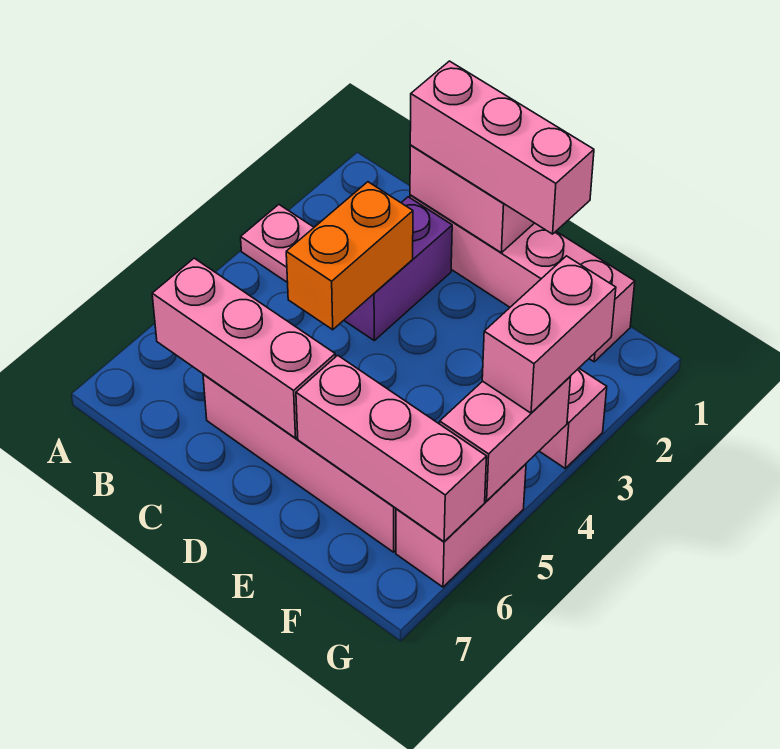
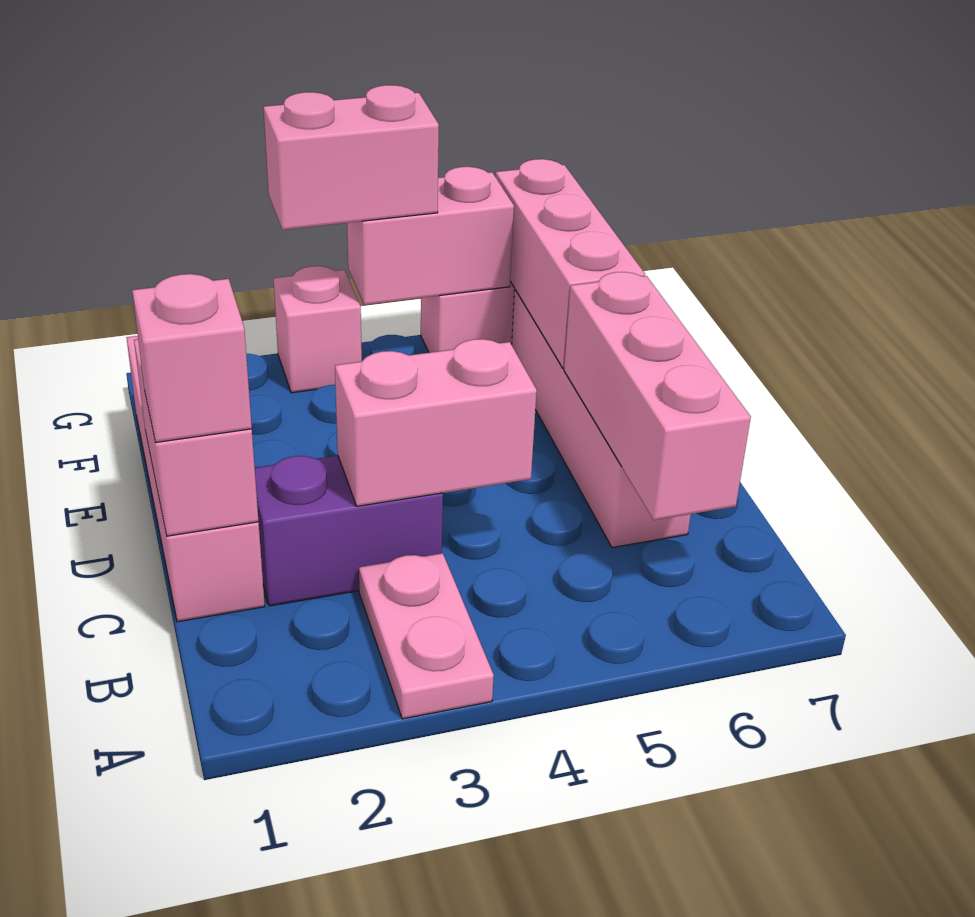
pink brick C1:E1 level 3 -> pink brick C1 level 3
orange brick C3:C4 level 2 -> pink brick C3:C4 level 2

